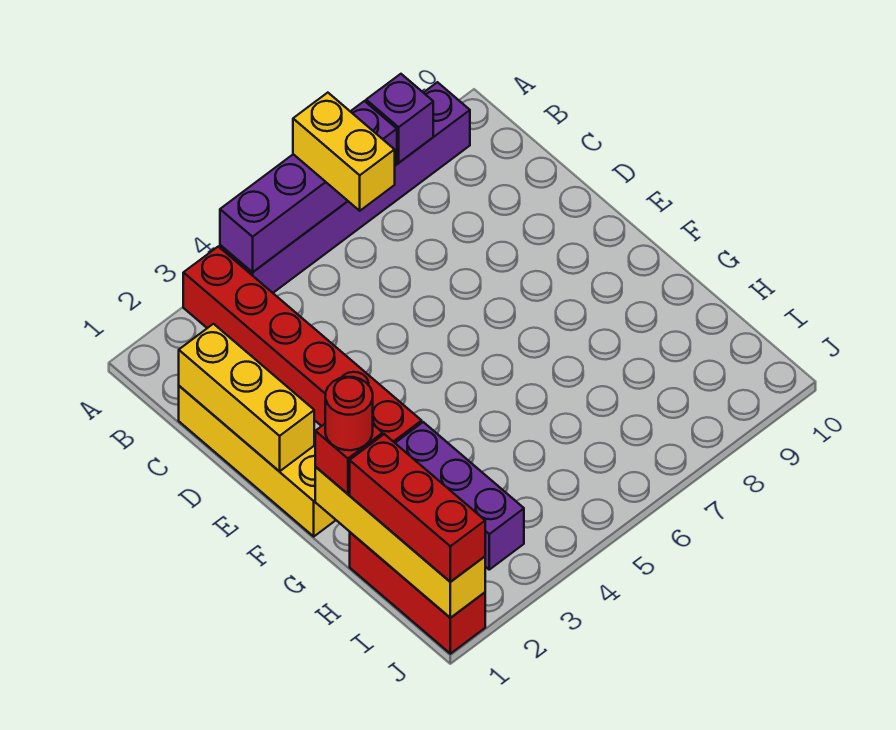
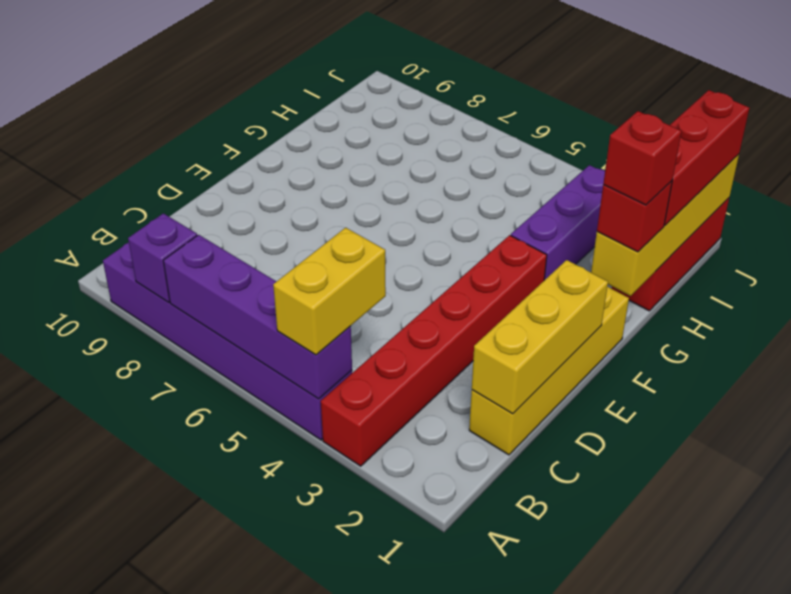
yellow brick A6:B6 level 3 -> yellow brick A4:B4 level 3
red round brick G1 level 4 -> red brick G1 level 4

